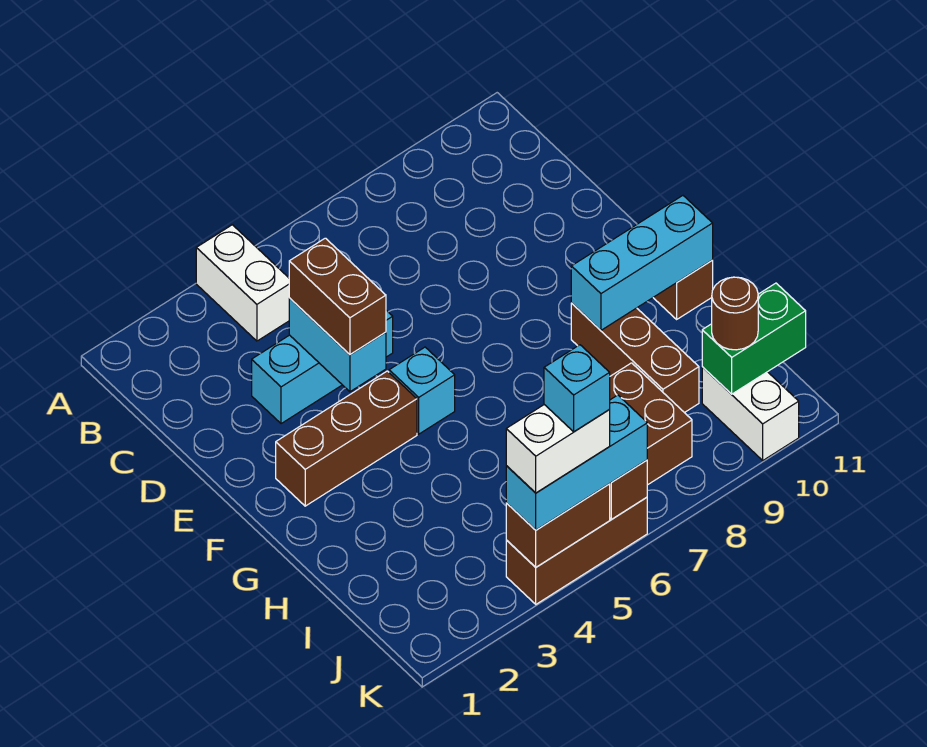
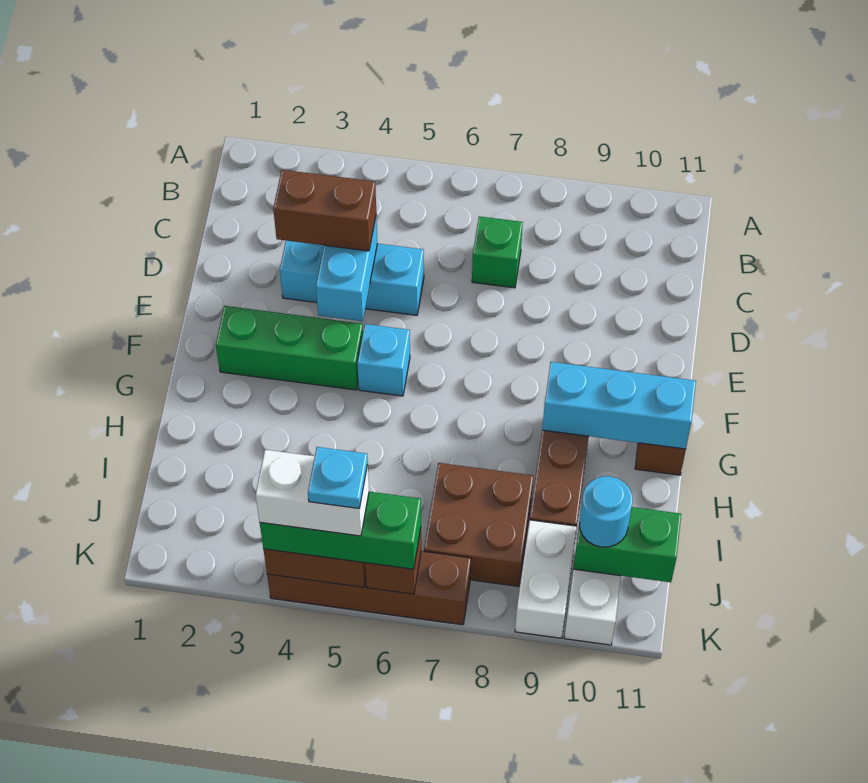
white brick A4:B4 level 1 -> white brick J9:K9 level 1
none -> green brick C7 level 1
brown brick D4:E4 level 3 -> brown brick D3:D4 level 3
brown brick F2:F4 level 1 -> green brick F2:F4 level 1
brown round brick J10 level 3 -> cyan round brick J10 level 3
brown brick K4:K6 level 1 -> brown brick K4:K7 level 1
cyan brick K4:K6 level 3 -> green brick K4:K6 level 3
cyan brick K5 level 5 -> cyan plate K5 level 5

